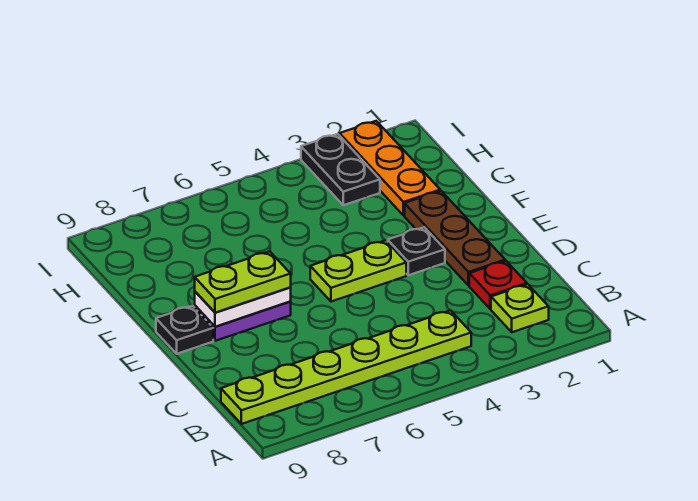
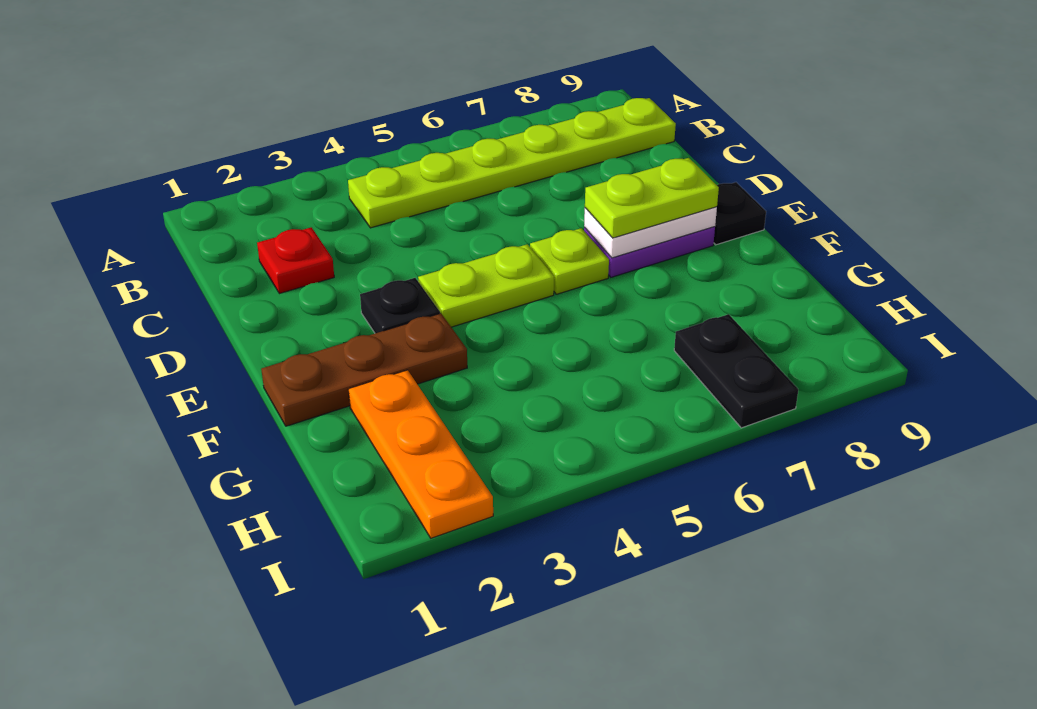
lime plate B2 level 1 -> lime plate E6 level 1
brown plate D2:F2 level 1 -> brown plate F1:F3 level 1
black plate H3:I3 level 1 -> black plate H7:I7 level 1

